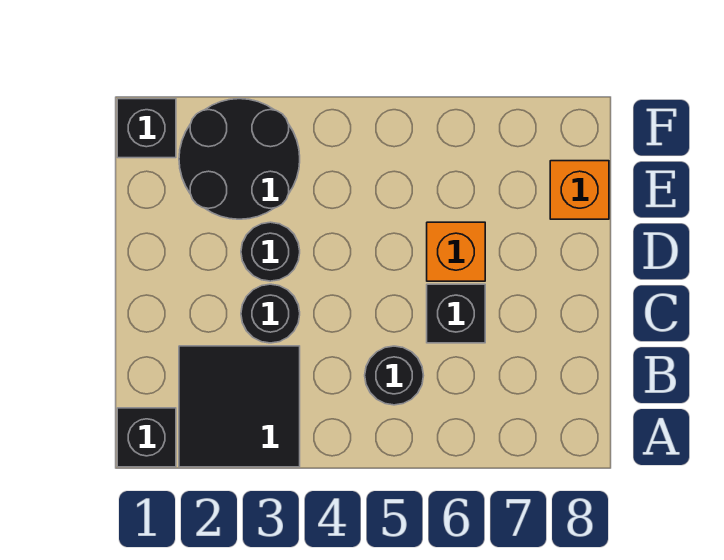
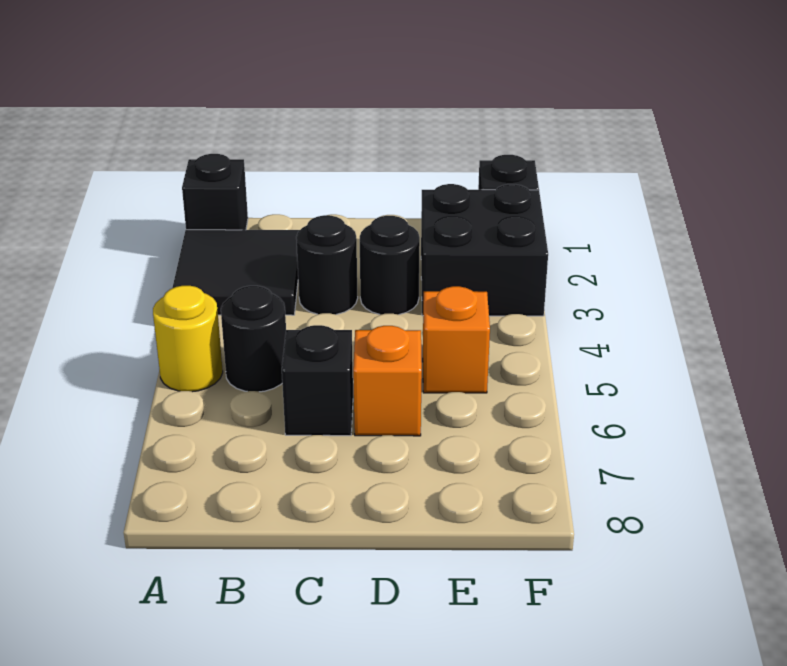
none -> yellow round brick A5 level 1
black round brick E2:F3 level 1 -> black brick E2:F3 level 1
orange brick E8 level 1 -> orange brick E5 level 1

